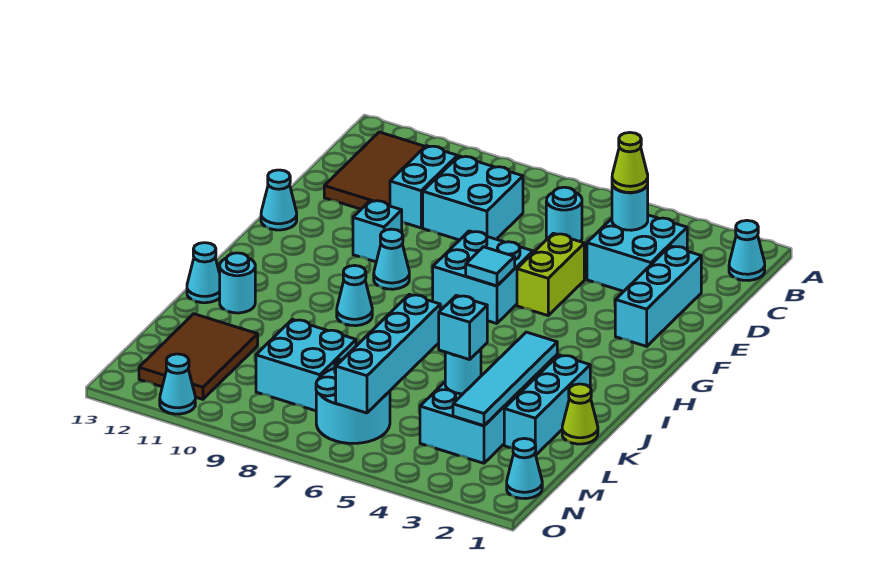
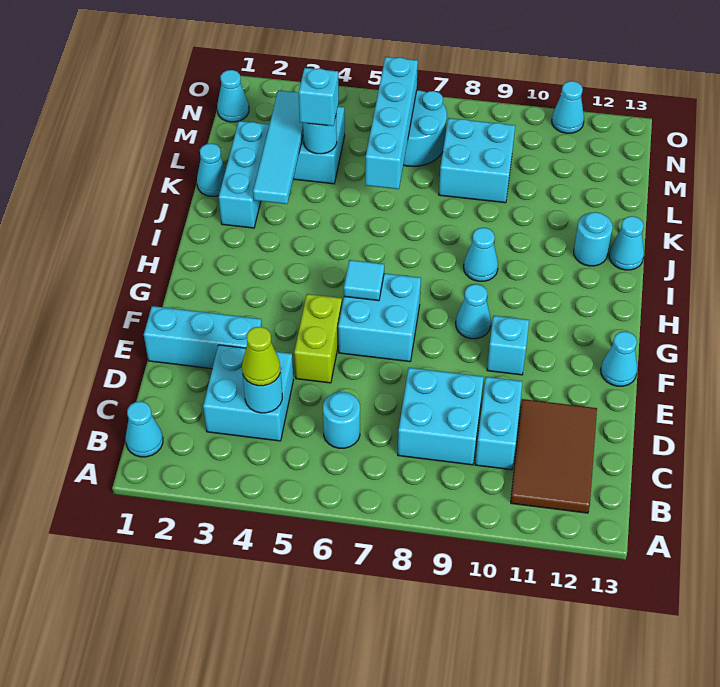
cyan brick D2:F2 level 1 -> cyan brick E1:E3 level 1
lime cone K1 level 1 -> cyan cone K1 level 1
brown tile L11:N12 level 1 -> none

